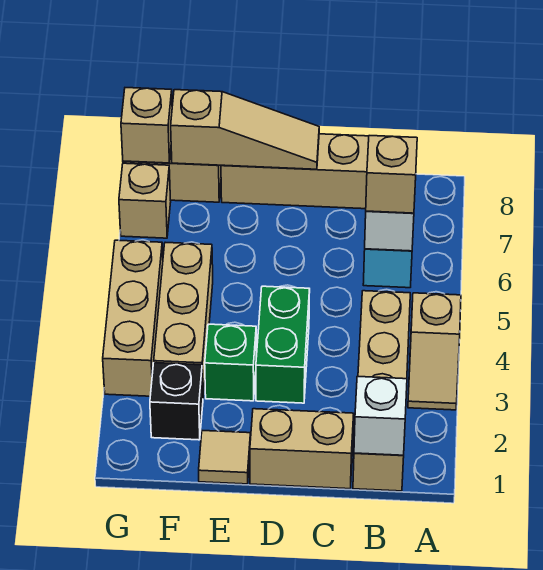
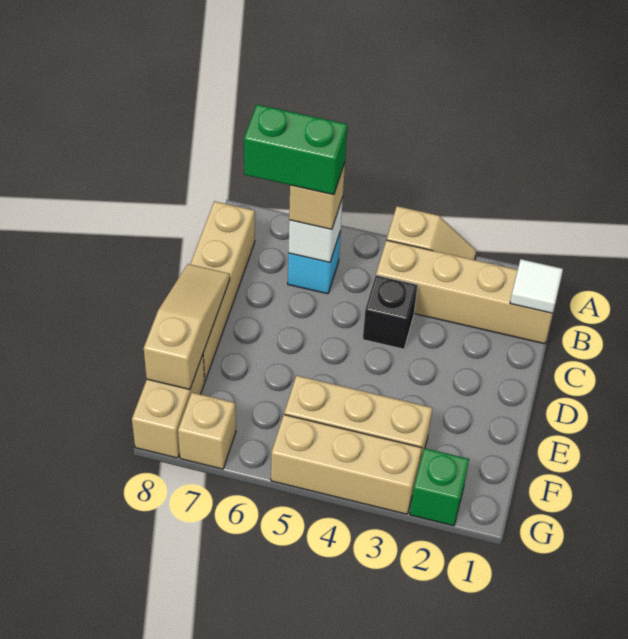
white brick B1 level 2 -> white tile B1 level 2
tan brick C1:D1 level 1 -> none
green brick D3:D4 level 1 -> green brick B6:B7 level 4
tan tile E1 level 1 -> none
green brick E3 level 1 -> green brick G2 level 1
black brick F2 level 1 -> black brick C4 level 1
tan brick G8 level 2 -> none

